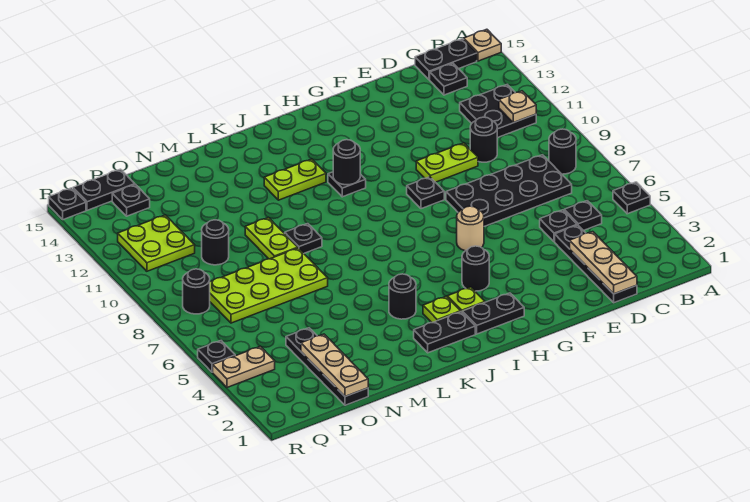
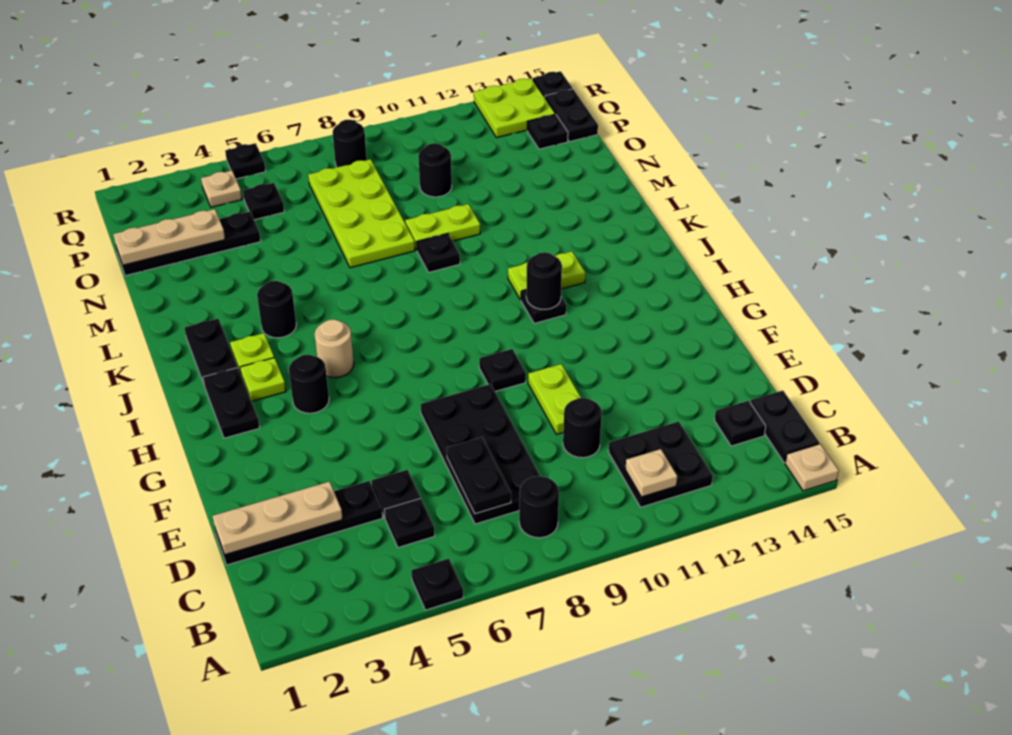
none -> black plate C7:D7 level 2
tan round brick G6 level 1 -> tan round brick I5 level 1
lime plate J12:K12 level 1 -> lime plate J11:J12 level 1
none -> black plate P5 level 1
lime plate P11:Q12 level 1 -> lime plate Q13:R14 level 1
tan plate Q4:R4 level 1 -> tan plate Q4 level 1

